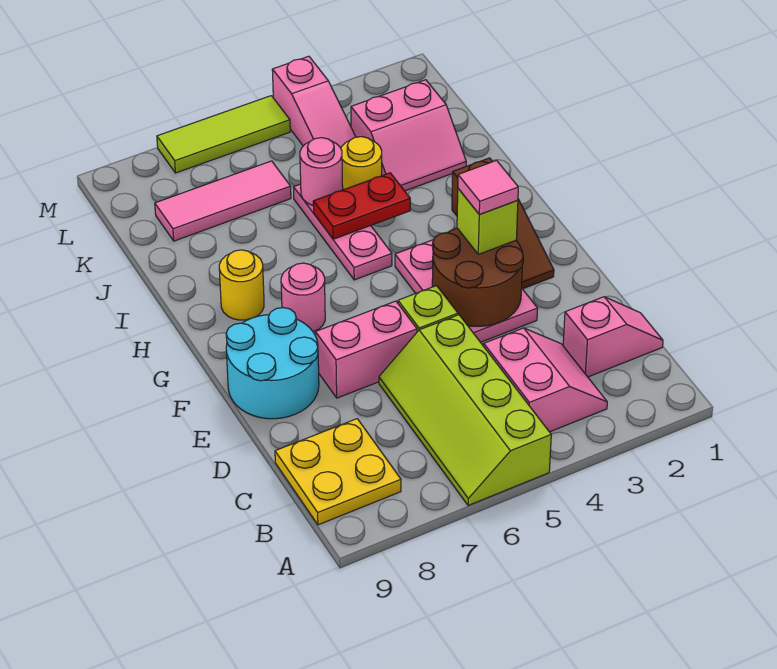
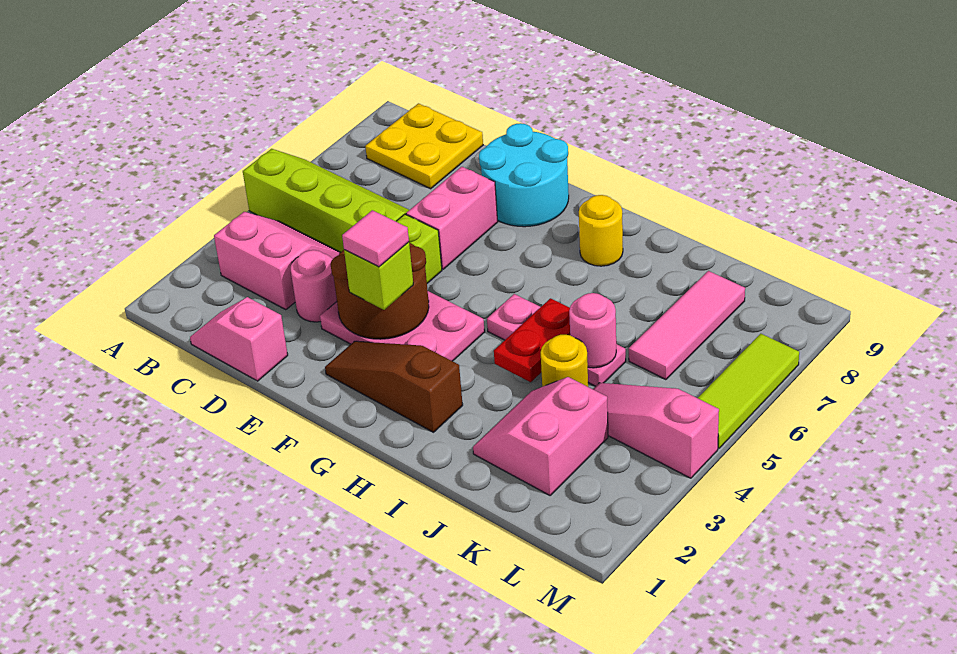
pink slope B3:C4 level 1 top 4 -> pink slope B3:C4 level 1 top 3
pink slope C1:C2 level 1 top 2 -> pink slope C1:D1 level 1 top D
pink round brick G7 level 1 -> pink round brick D3 level 1

